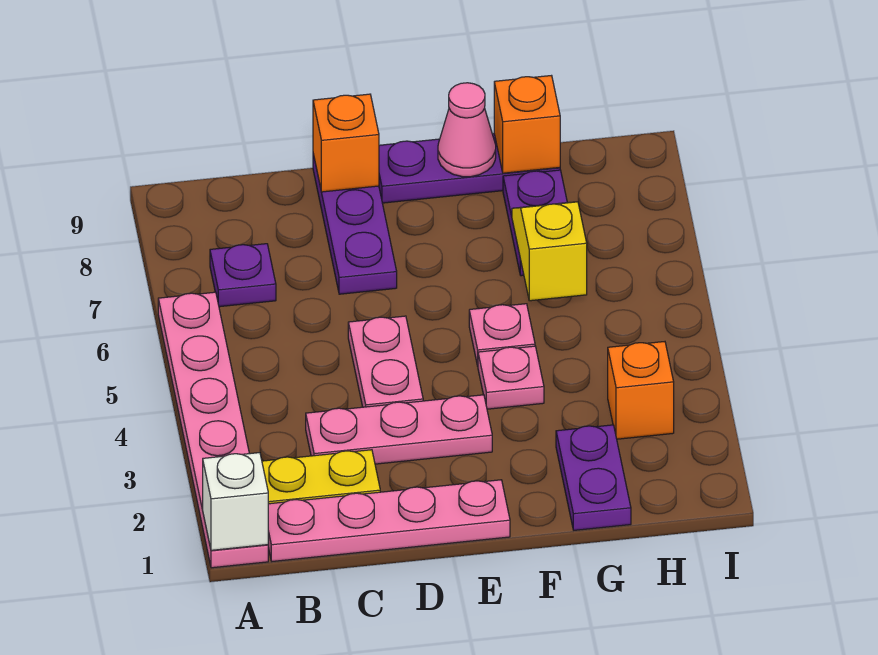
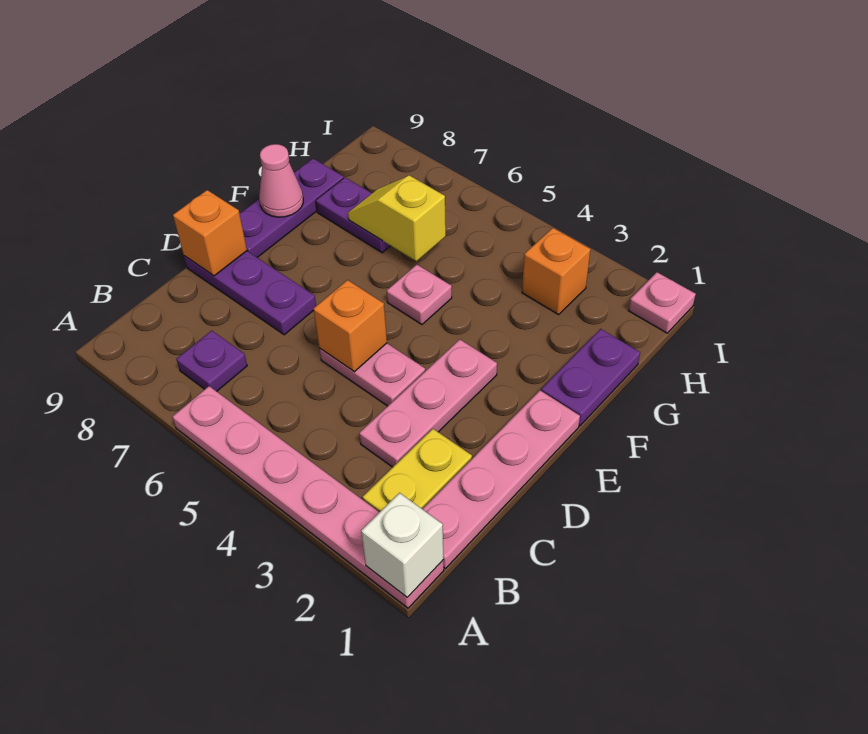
pink plate F4 level 1 -> pink plate I1 level 1
purple plate G1:G2 level 1 -> purple plate F1:G1 level 1
orange brick G9 level 2 -> orange brick D5 level 2

